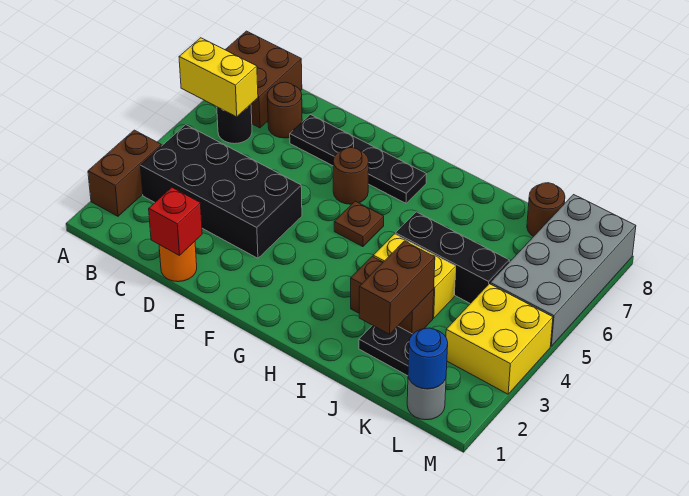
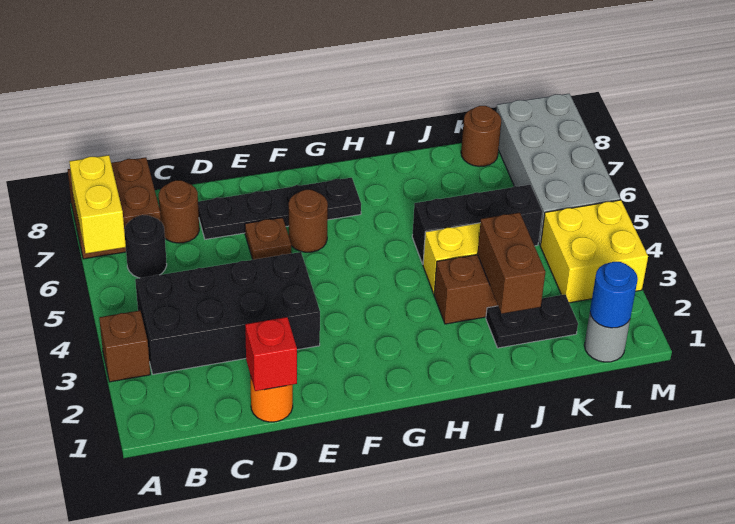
brown brick A2:A3 level 1 -> brown brick A3 level 1
yellow brick A6:B6 level 2 -> yellow brick A6:A7 level 2
brown plate G5 level 1 -> brown plate E6 level 1

